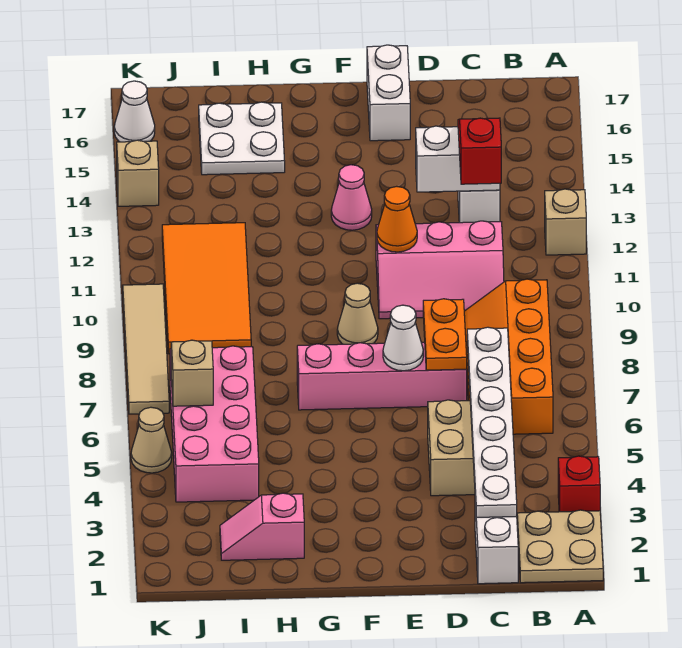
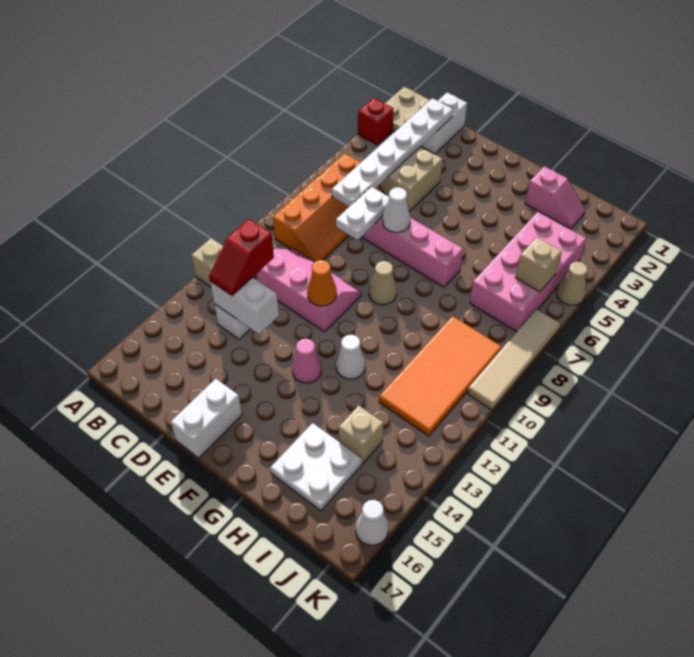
orange plate D7:D8 level 2 -> white plate D7:D8 level 2
none -> white cone G12 level 1
tan brick K14 level 1 -> tan brick I14 level 1

